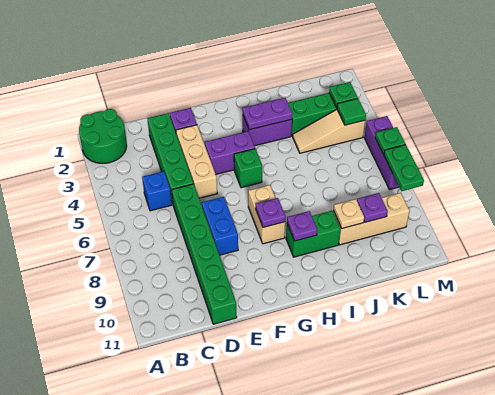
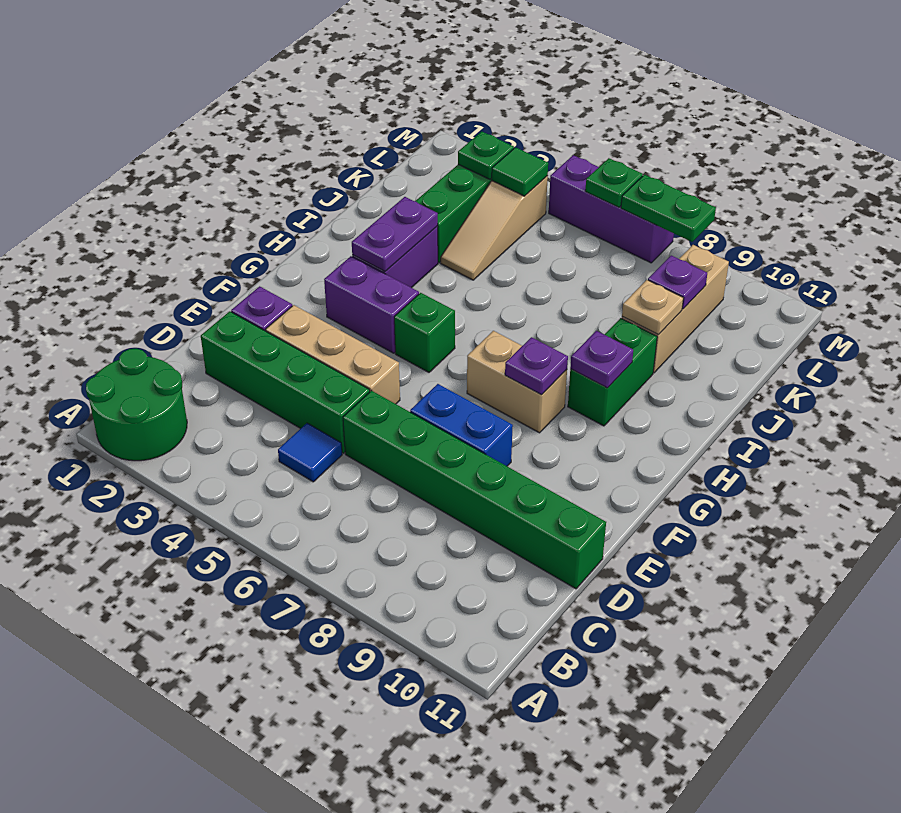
blue brick C5 level 1 -> blue tile C5 level 1
purple brick F4:G4 level 1 -> purple brick G3:G4 level 1

